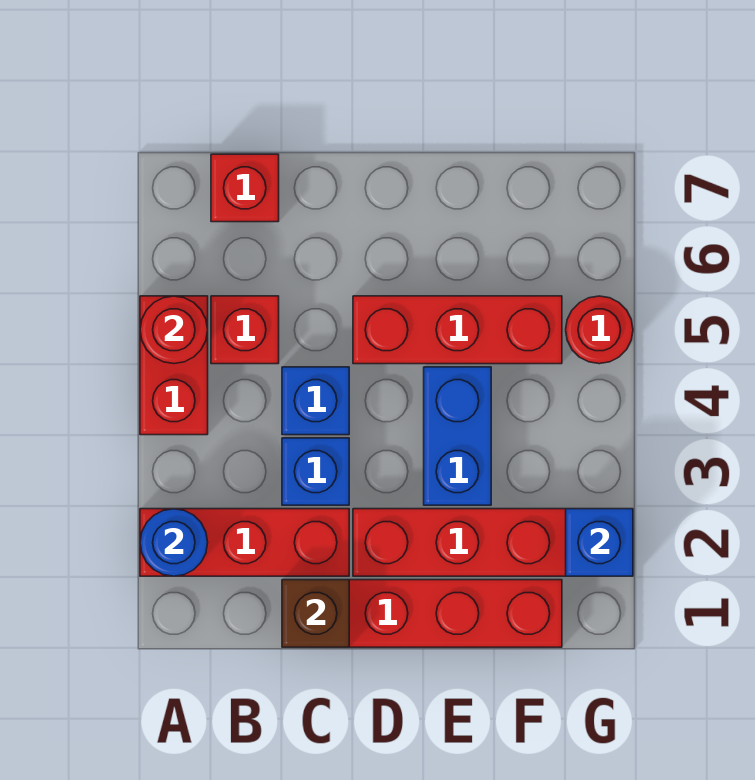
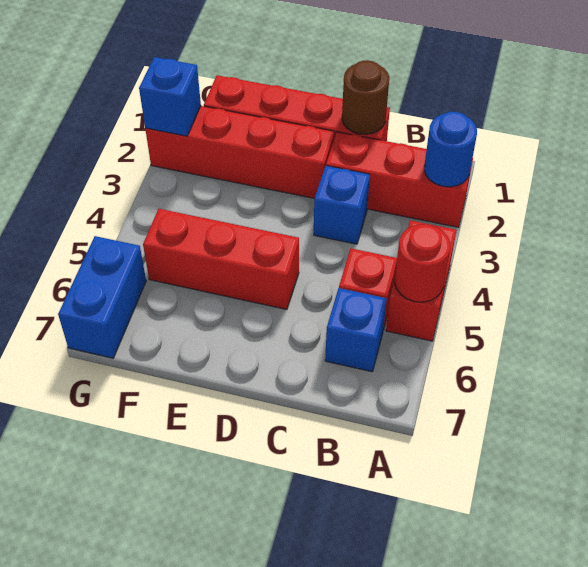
red brick B7 level 1 -> none
brown brick C1 level 2 -> brown round brick C1 level 2
blue brick C4 level 1 -> blue brick B6 level 1
blue brick E3:E4 level 1 -> blue brick G6:G7 level 1
red round brick G5 level 1 -> none

